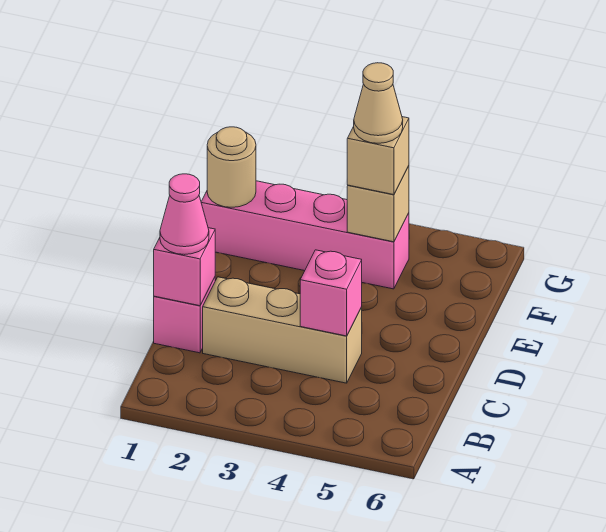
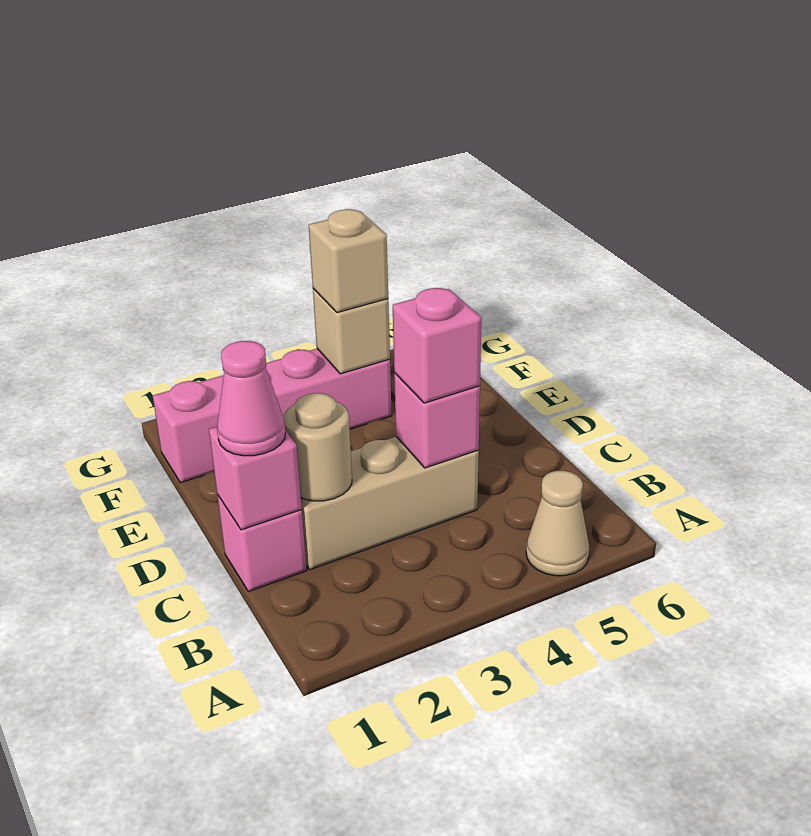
none -> pink brick C4 level 3
tan round brick F1 level 2 -> tan round brick C2 level 2
tan cone F4 level 4 -> tan cone A5 level 1

